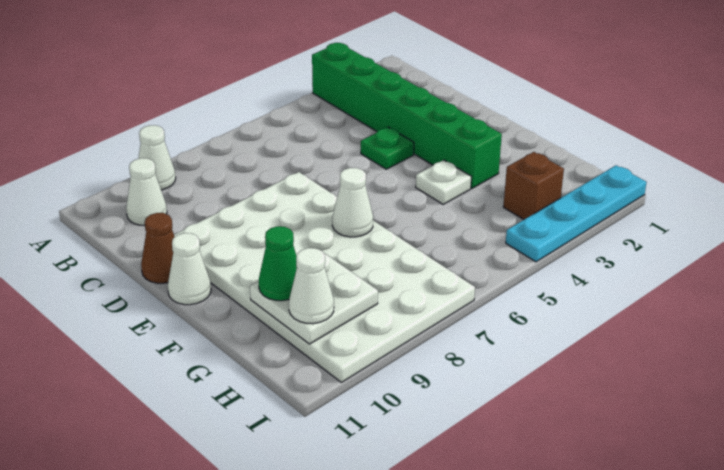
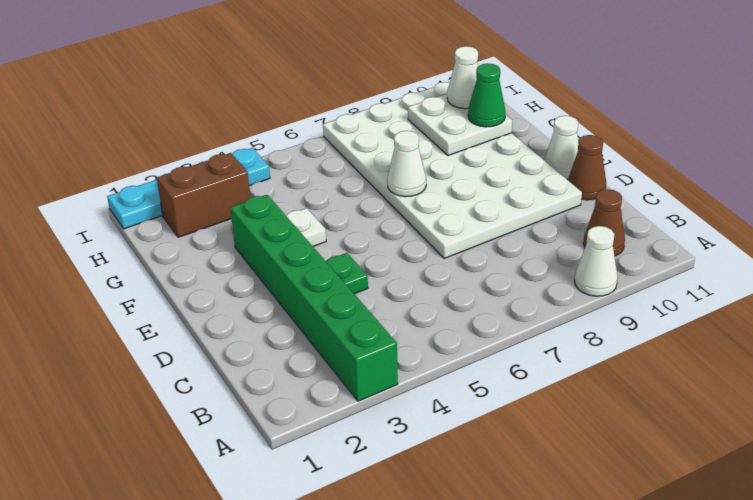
white cone B10 level 1 -> brown cone B10 level 1
brown brick H3 level 1 -> brown brick H2:H3 level 1

